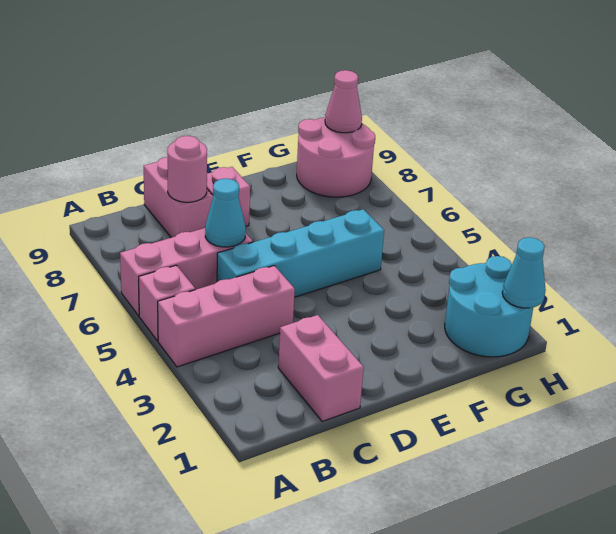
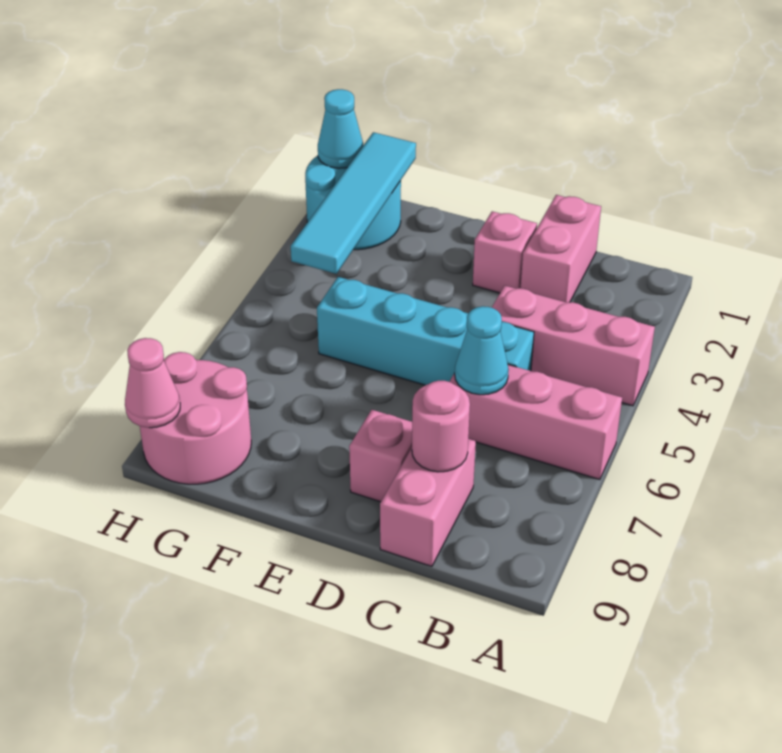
pink brick A5 level 1 -> pink brick D2 level 1
none -> cyan tile G1:G4 level 2

